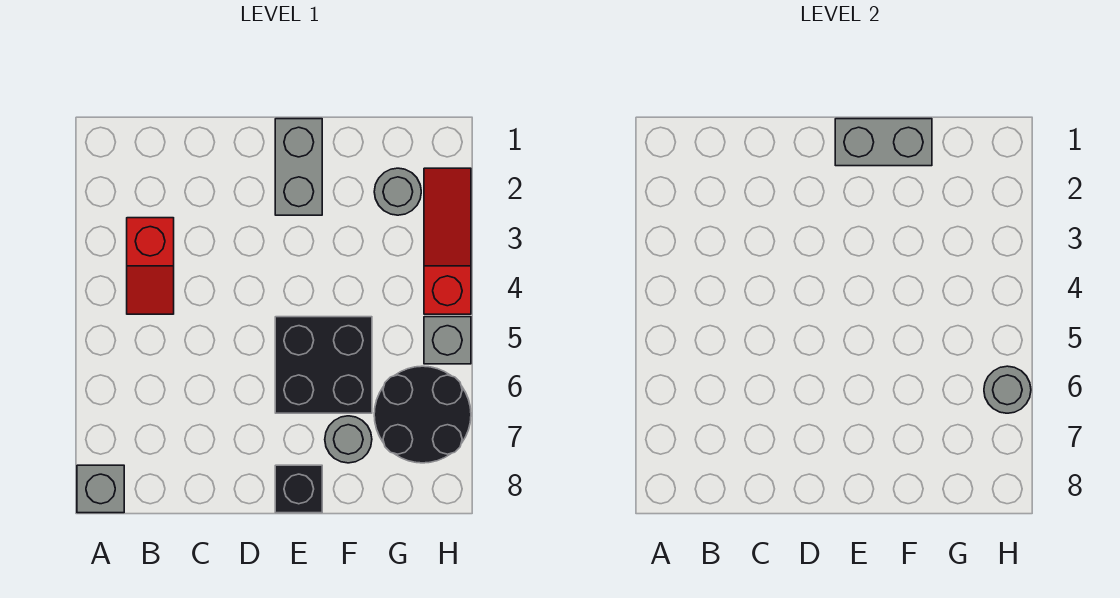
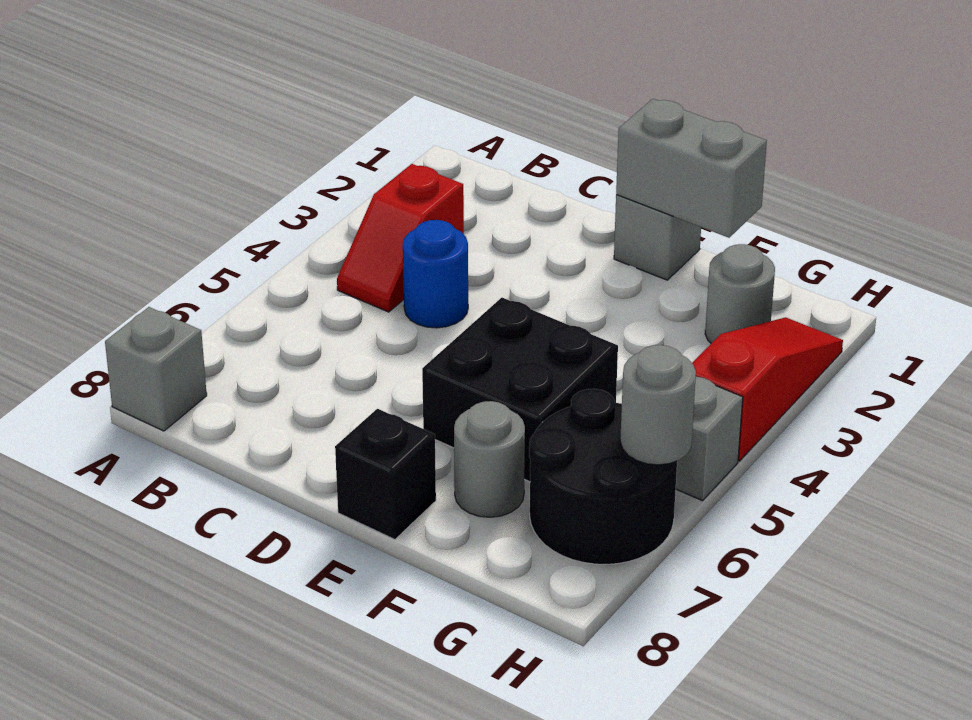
none -> blue round brick C4 level 1
grey brick E1:E2 level 1 -> grey brick E1 level 1

